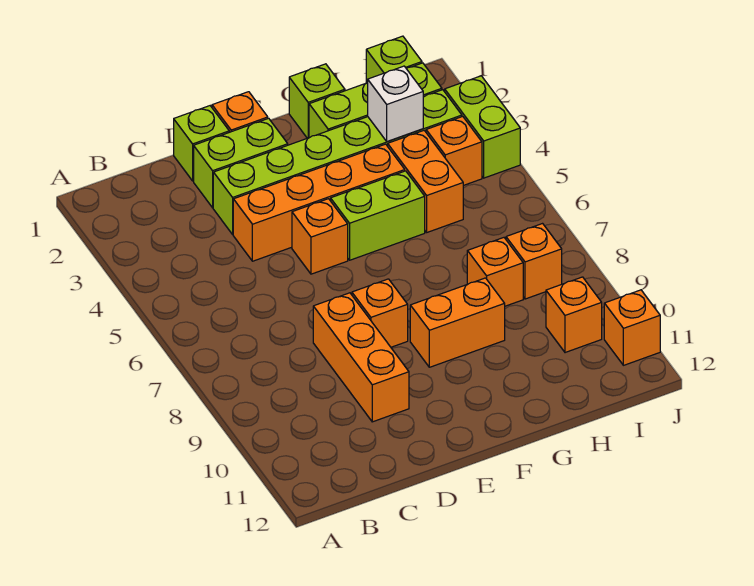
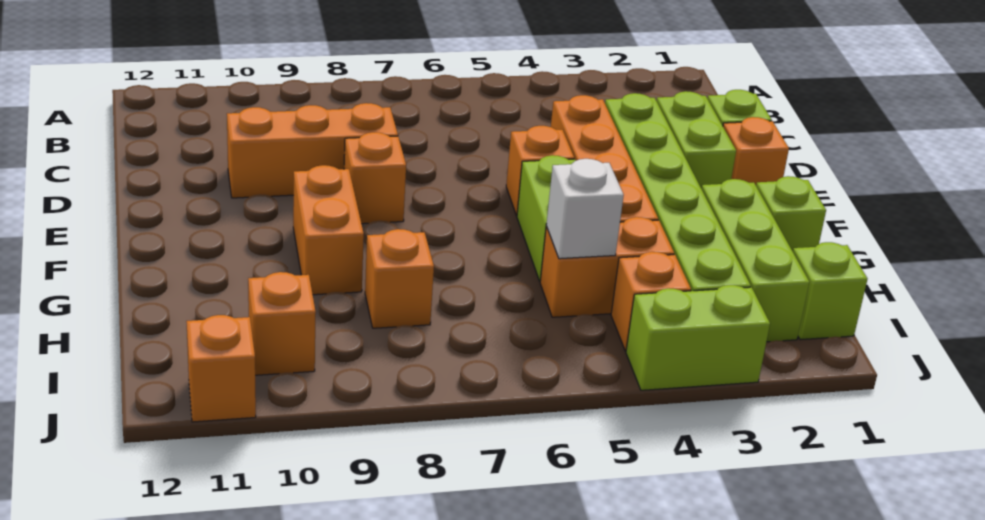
white brick H3 level 2 -> white brick H5 level 2
orange brick I8 level 1 -> none

